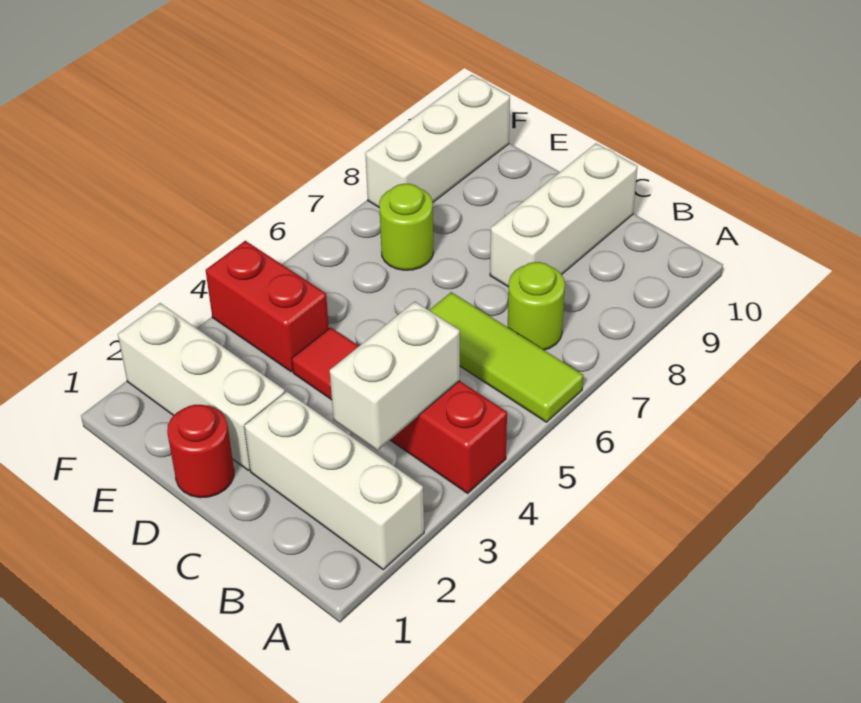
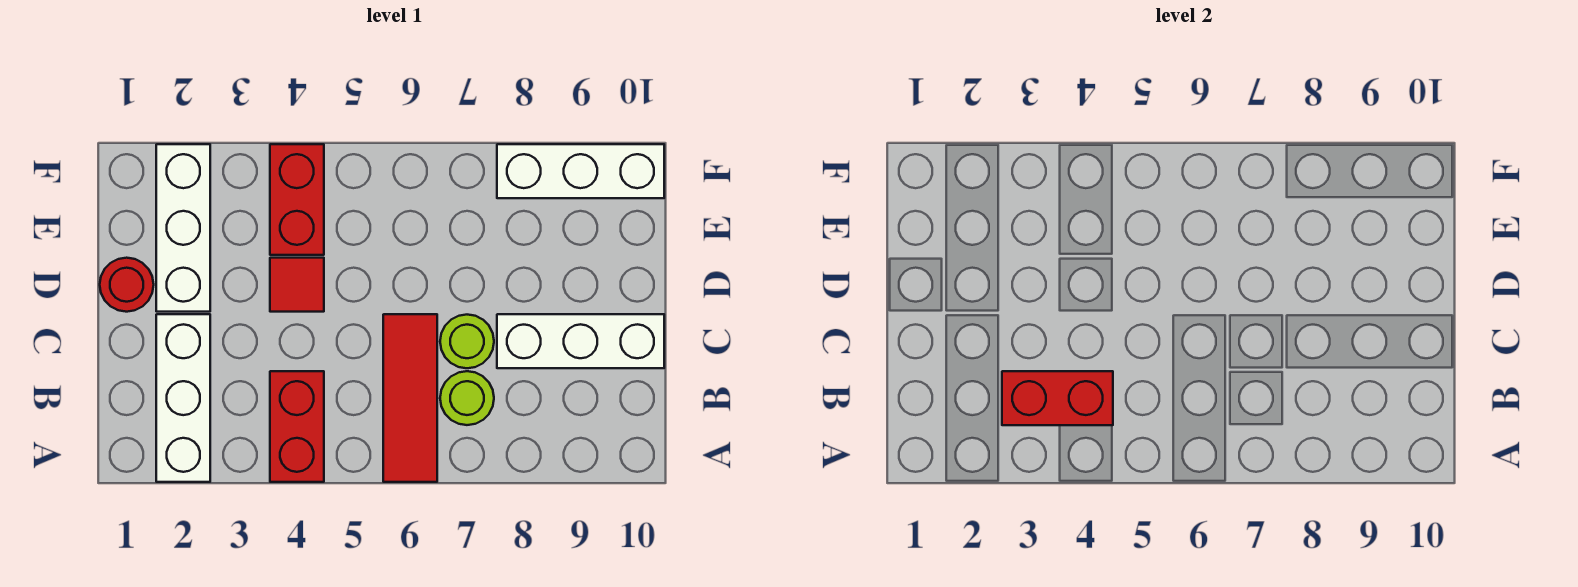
lime tile A6:C6 level 1 -> red tile A6:C6 level 1
white brick B3:B4 level 2 -> red brick B3:B4 level 2
lime round brick E7 level 1 -> lime round brick C7 level 1

